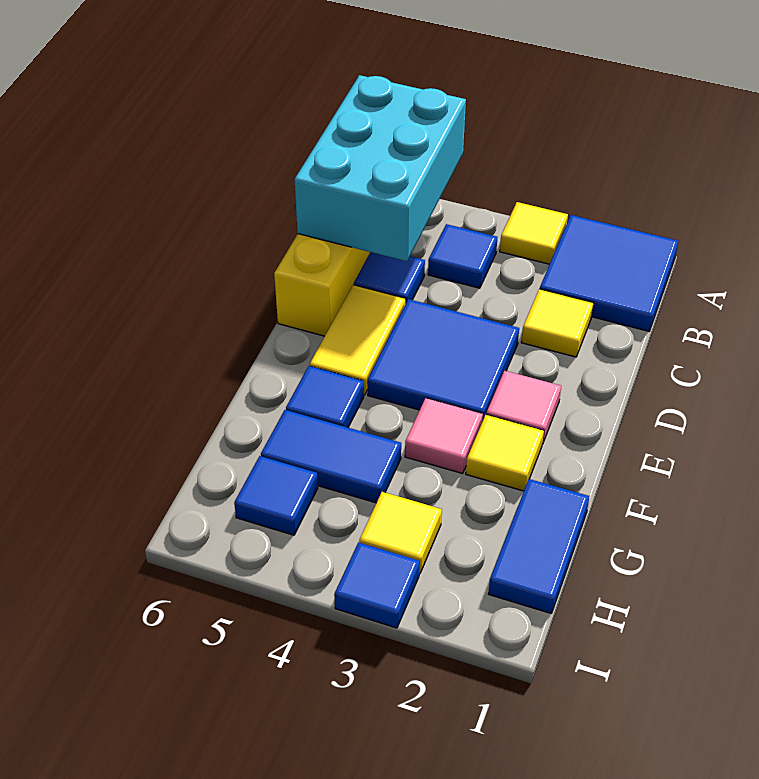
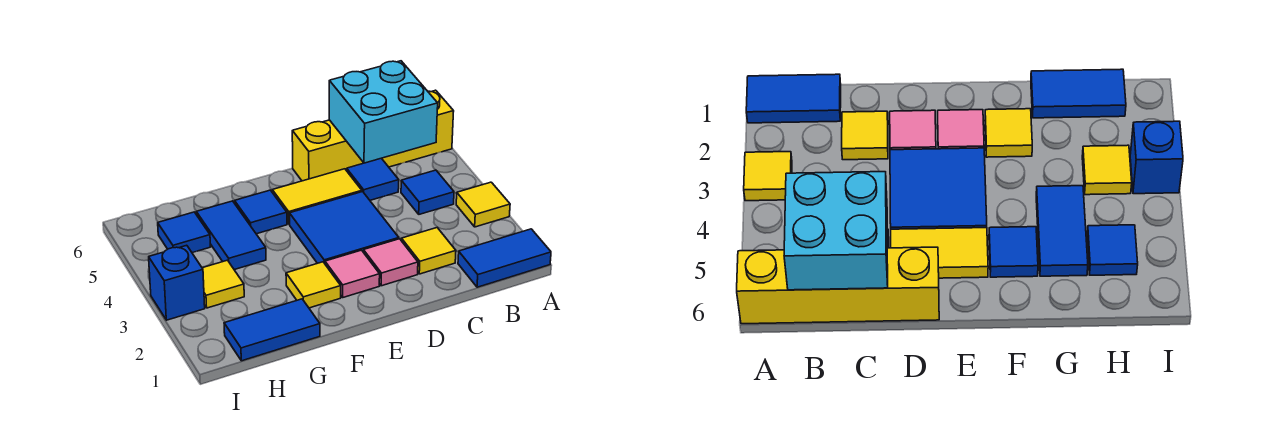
blue tile A1:B2 level 1 -> blue tile A1:B1 level 1
cyan brick A5:C6 level 2 -> cyan brick B5:C6 level 2
pink tile F3 level 1 -> pink tile D2 level 1
blue tile I3 level 1 -> blue brick I3 level 1

